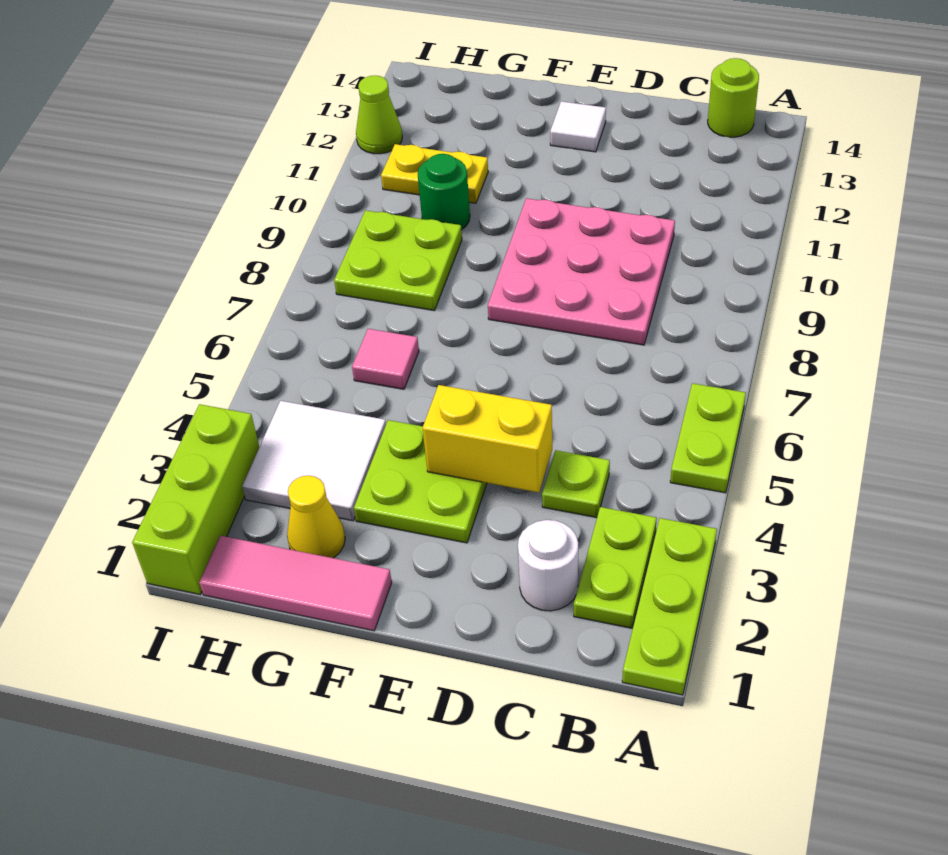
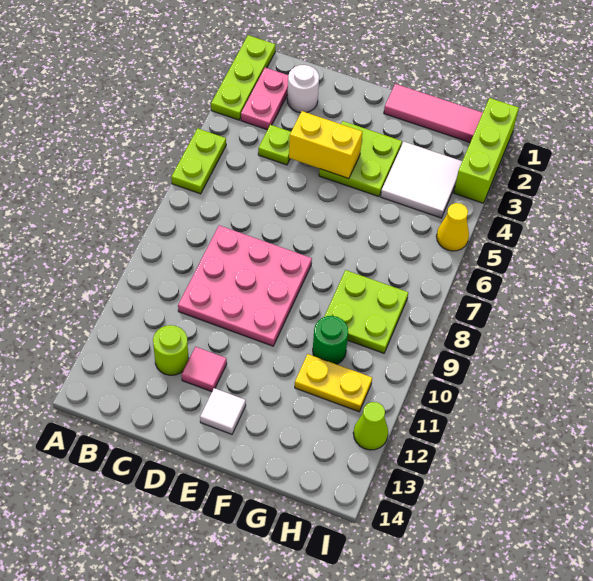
lime plate B2:B3 level 1 -> pink plate B2:B3 level 1
lime round brick B14 level 1 -> lime round brick C12 level 1
yellow cone G2 level 1 -> yellow cone I5 level 1
pink tile G6 level 1 -> pink tile D12 level 1

